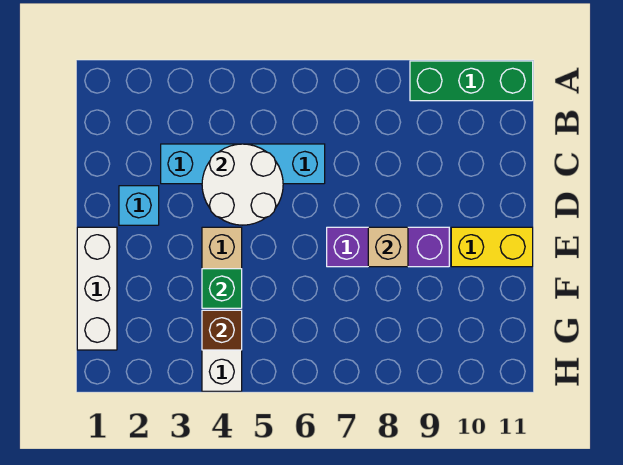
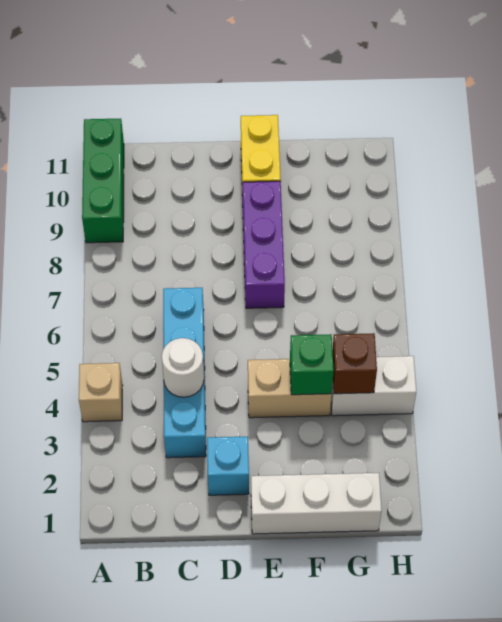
white round brick C4:D5 level 2 -> white round brick C4 level 2
tan brick E8 level 2 -> tan brick A4 level 1

